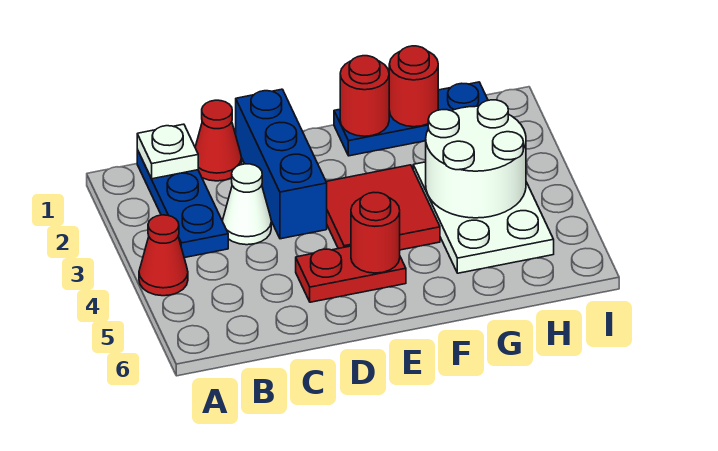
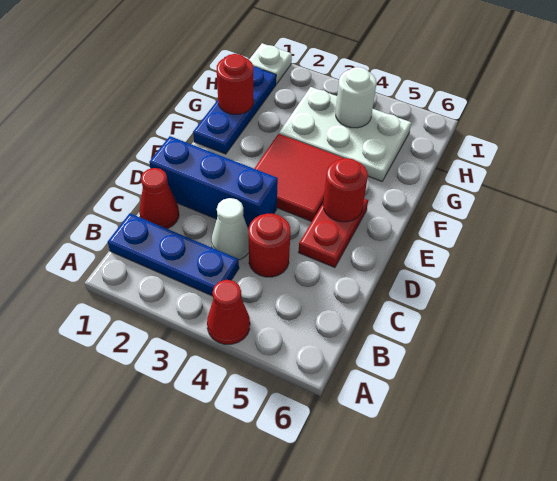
white plate B1 level 2 -> white plate I1 level 1
red round brick F1 level 2 -> red round brick C4 level 1
white round brick G3:H4 level 2 -> white round brick H4 level 2

